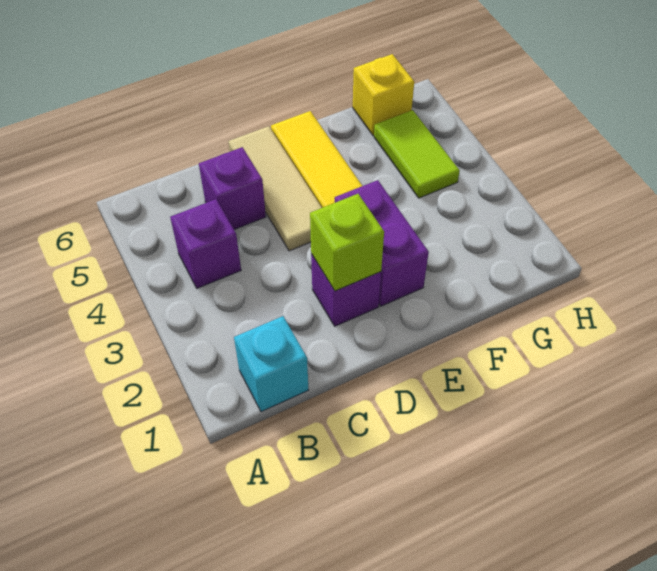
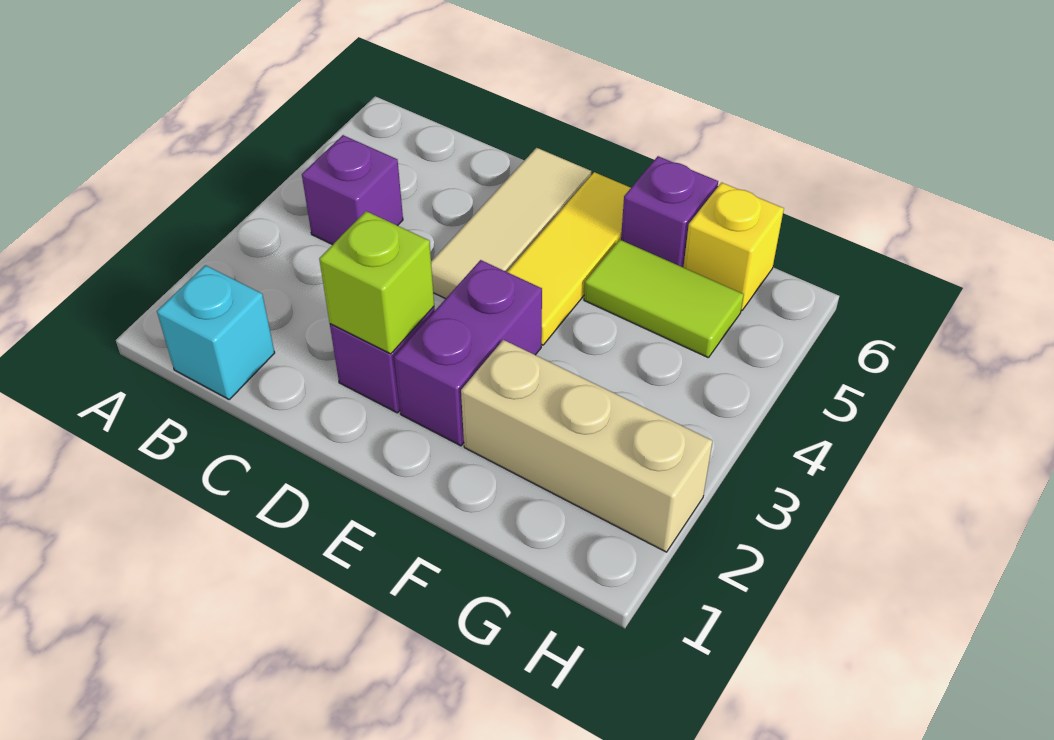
purple brick C5 level 1 -> purple brick F6 level 1
none -> tan brick F2:H2 level 1
lime tile G4:G5 level 1 -> lime tile F5:G5 level 1

